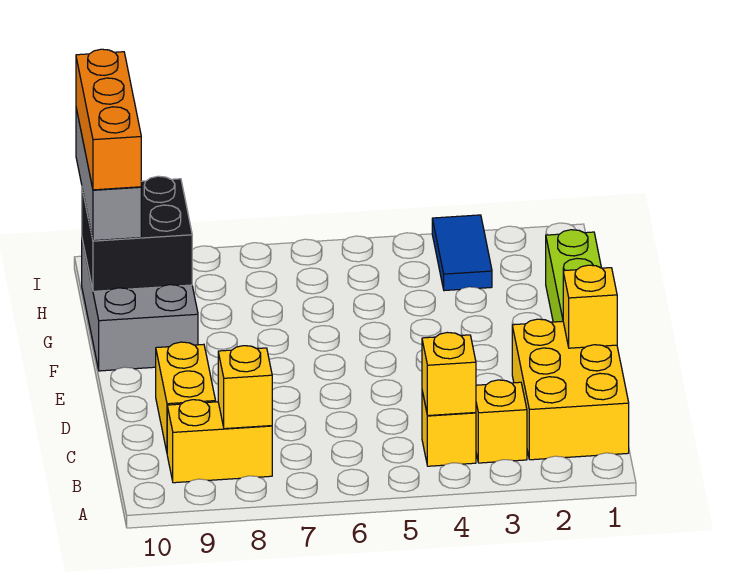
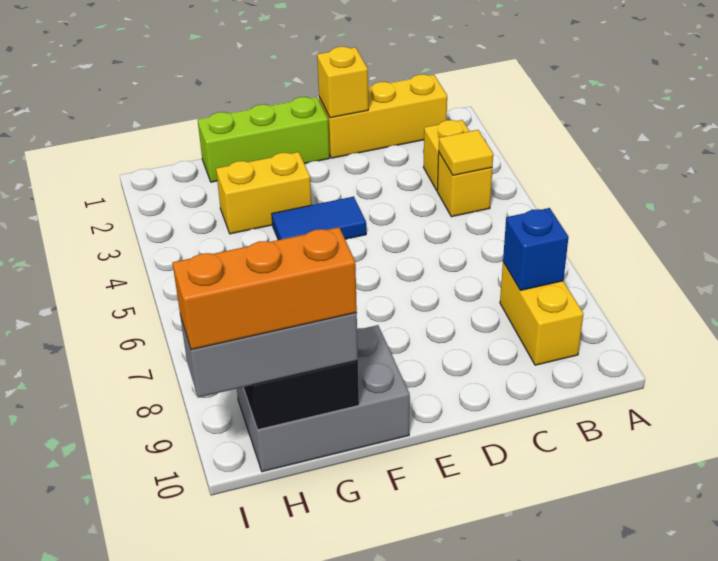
yellow brick B1:D2 level 1 -> yellow brick B1:D1 level 1
yellow brick B4 level 2 -> yellow tile B4 level 2
yellow brick B8 level 2 -> blue brick B8 level 2
yellow brick C9:D9 level 1 -> yellow brick F3:G3 level 1
blue tile H3:I3 level 1 -> blue tile E4:F4 level 1

